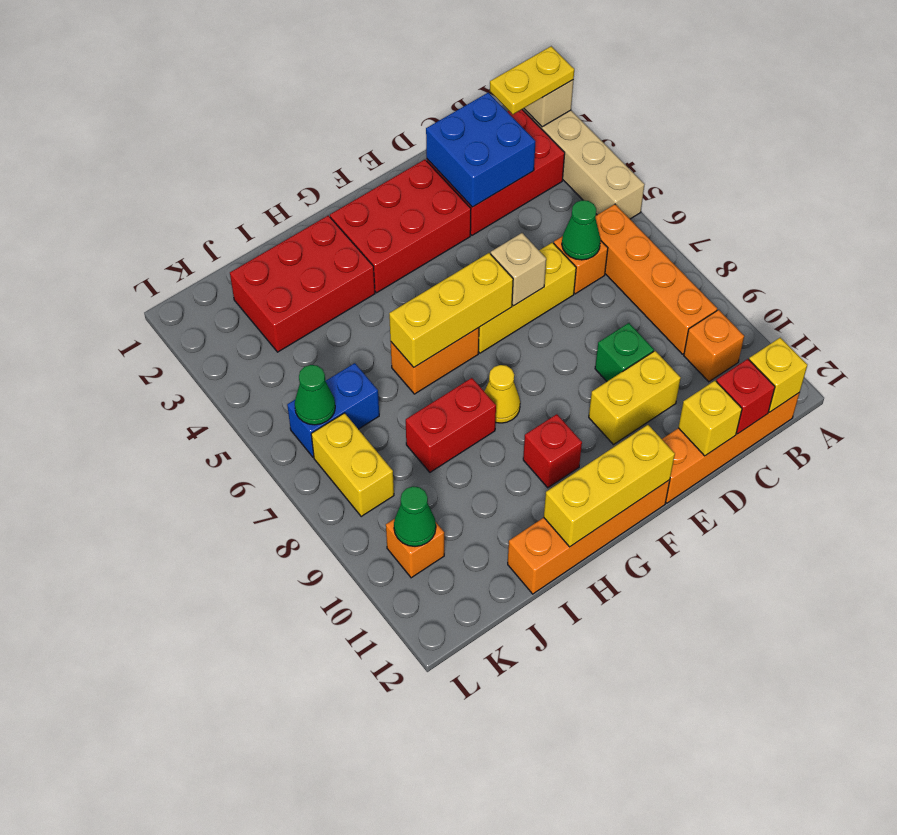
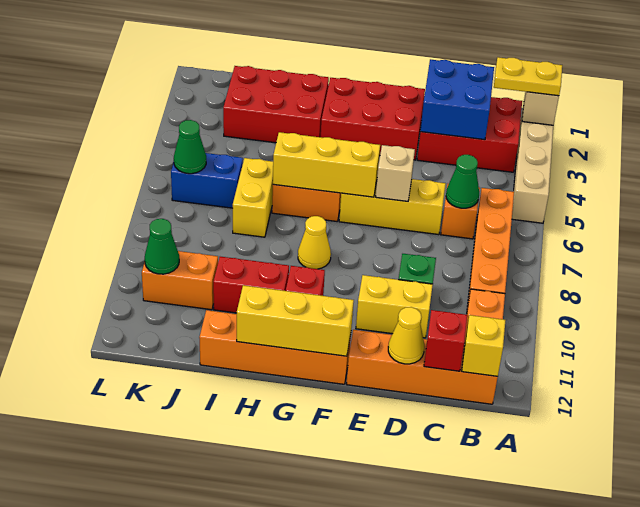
yellow brick D12 level 2 -> yellow cone D12 level 2
red brick H8:I8 level 1 -> red brick H10:I10 level 1
yellow brick K7:K8 level 1 -> yellow brick I6:I7 level 1
orange brick K10 level 1 -> orange brick J10:K10 level 1

